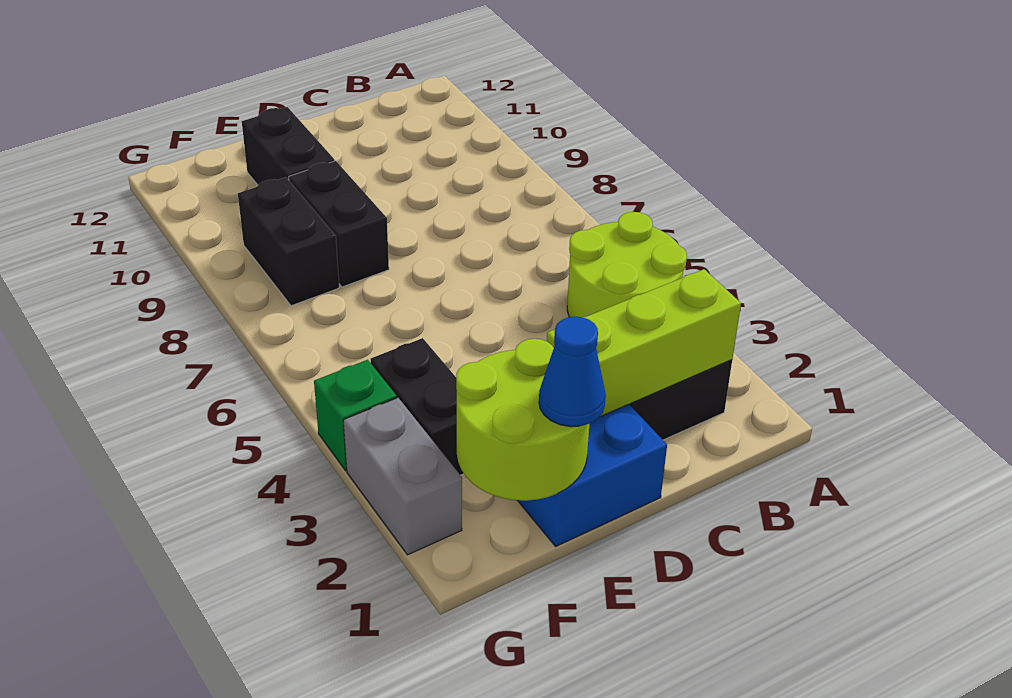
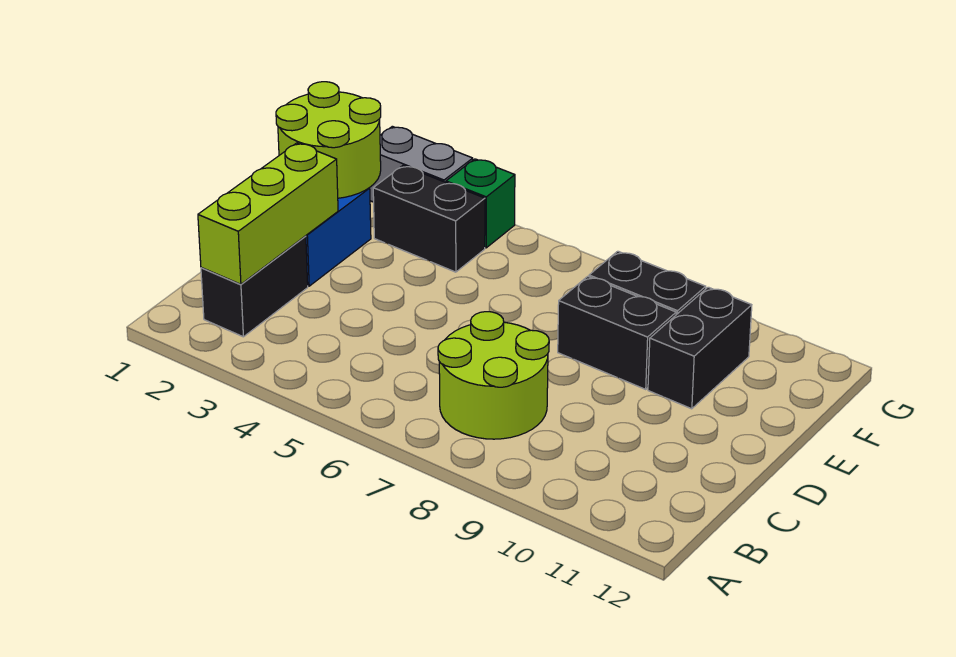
lime round brick A4:B5 level 1 -> lime round brick B7:C8 level 1
blue cone E1 level 3 -> none
black brick E10:E11 level 1 -> black brick E10:F10 level 1

